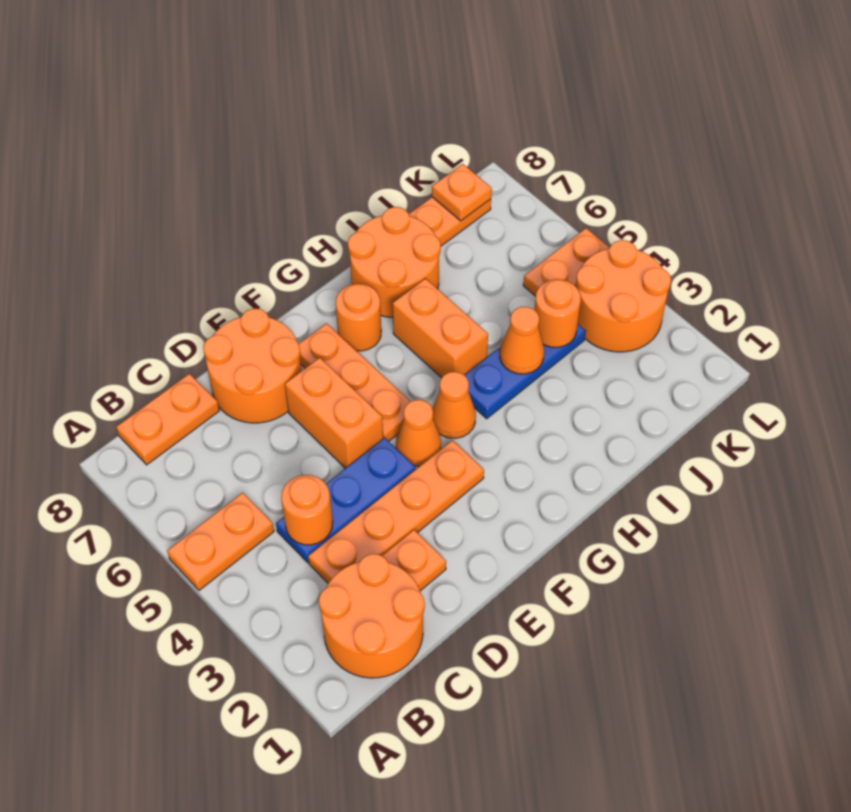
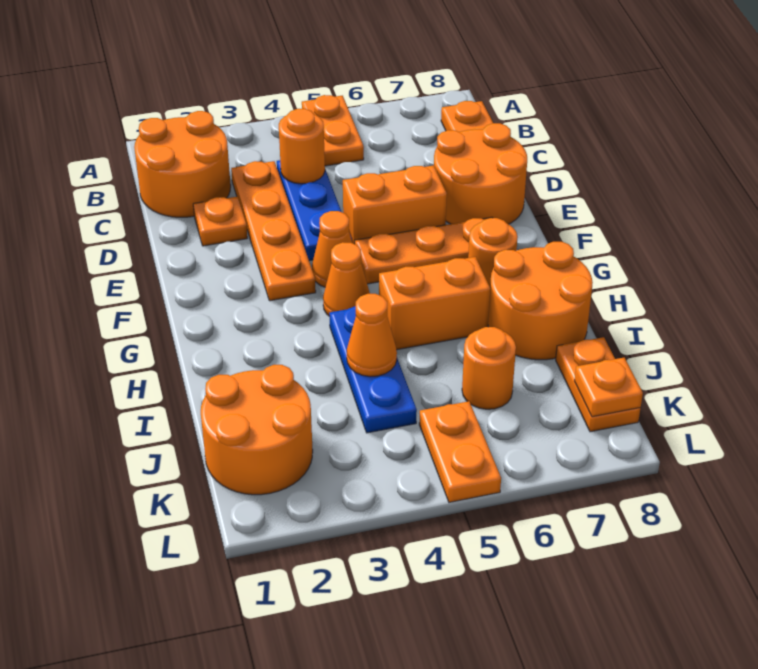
orange round brick J4 level 2 -> orange round brick J6 level 1
orange round brick K3:L4 level 1 -> orange round brick J1:K2 level 1

